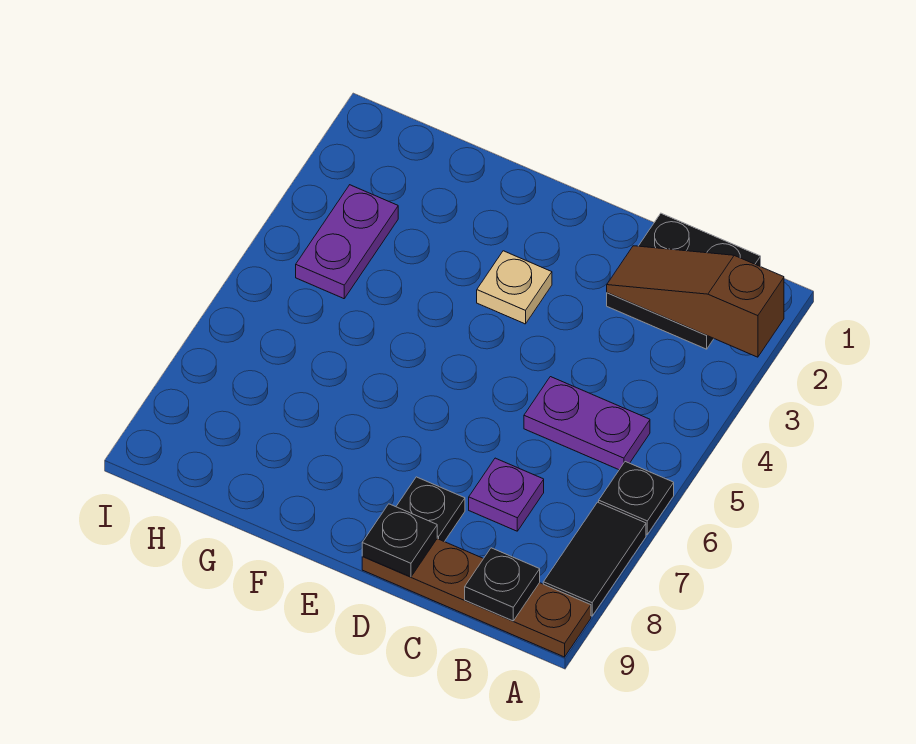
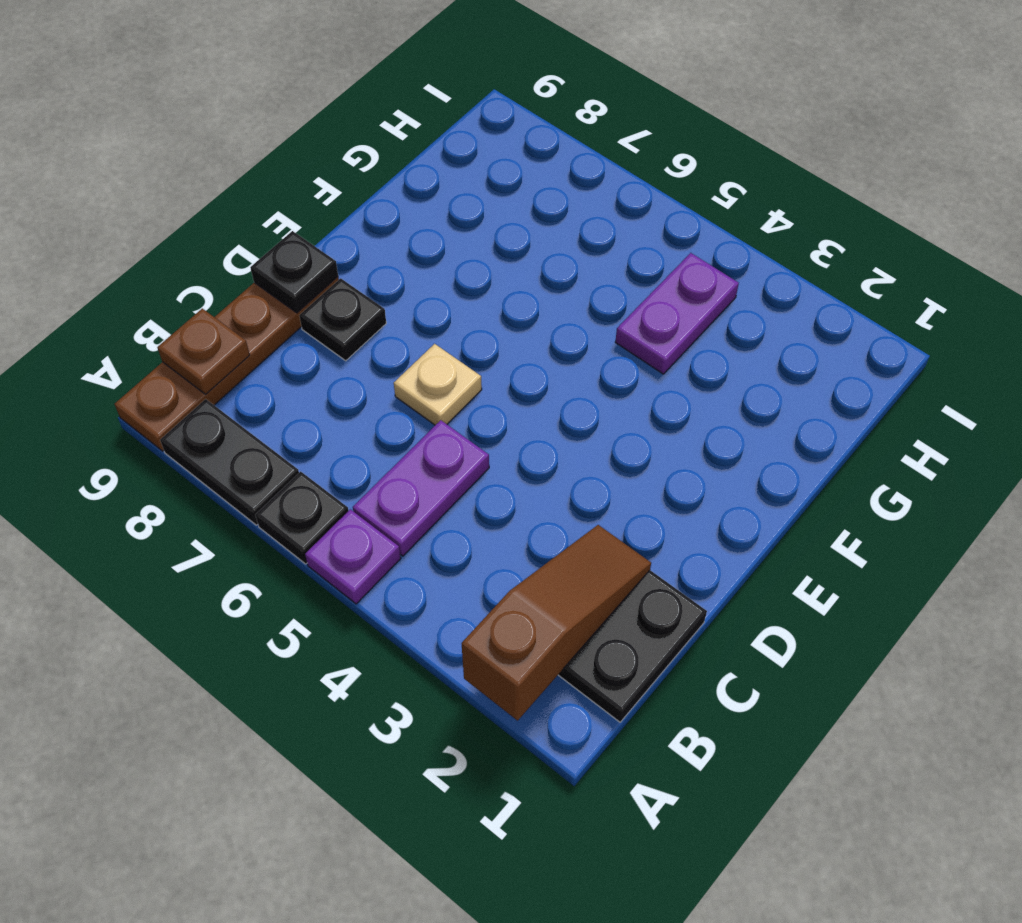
black tile A7:A8 level 1 -> black plate A7:A8 level 1
black plate B9 level 2 -> brown plate B9 level 2
purple plate C7 level 1 -> purple plate A5 level 1
tan plate E3 level 1 -> tan plate D6 level 1
purple plate H3:H4 level 1 -> purple plate G4:H4 level 1

